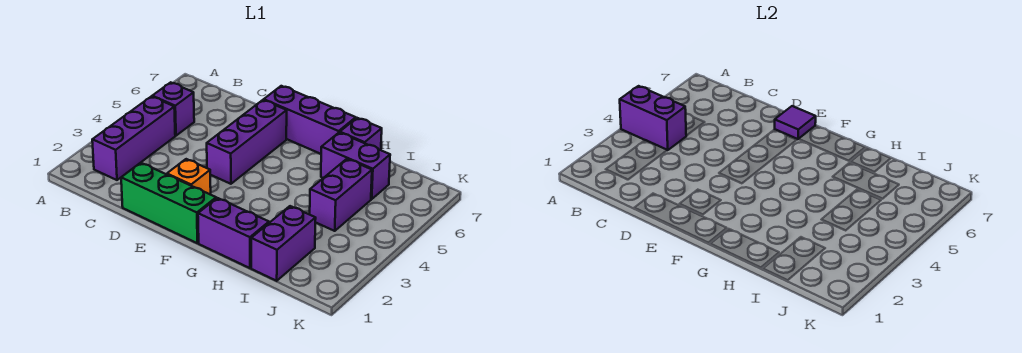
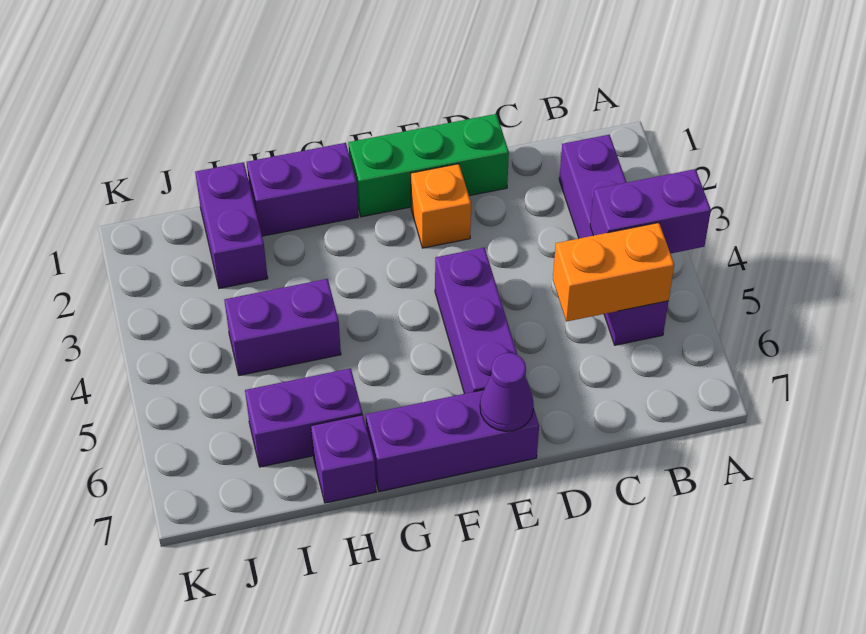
none -> orange brick B5:C5 level 2
purple tile E7 level 2 -> purple cone E7 level 2
purple brick I4:I5 level 1 -> purple brick H4:I4 level 1

